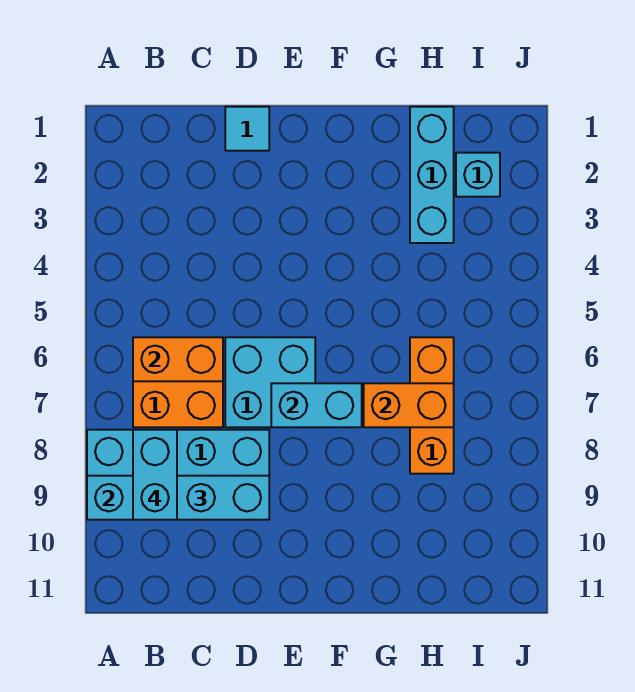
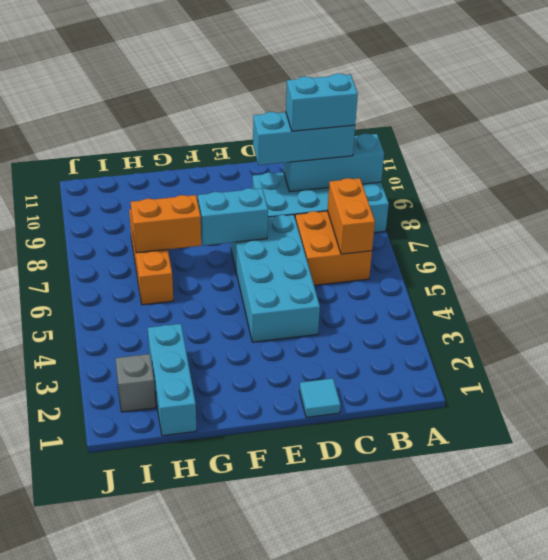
orange brick B6:C6 level 2 -> orange brick B6:B7 level 2
cyan brick B8:B9 level 4 -> cyan brick B9:C9 level 4
cyan brick D6:E7 level 1 -> cyan brick D4:E7 level 1
cyan brick I2 level 1 -> grey brick I2 level 1

